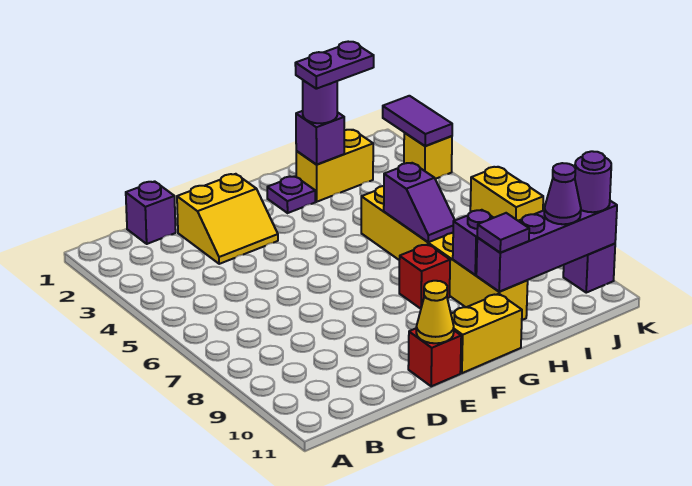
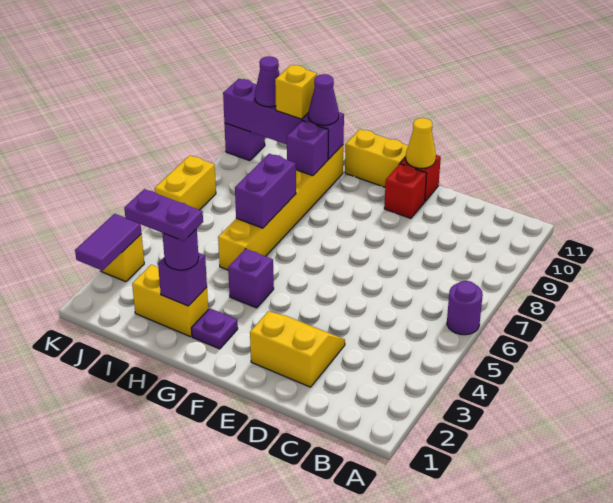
purple brick C1 level 1 -> purple brick G4 level 1
red brick G8 level 1 -> red brick E10 level 1
purple slope H6:H7 level 2 top 6 -> purple brick H6:H7 level 2
purple tile H10 level 3 -> purple cone H10 level 3
none -> yellow brick I10 level 3
purple round brick K10 level 3 -> purple round brick A6 level 1

